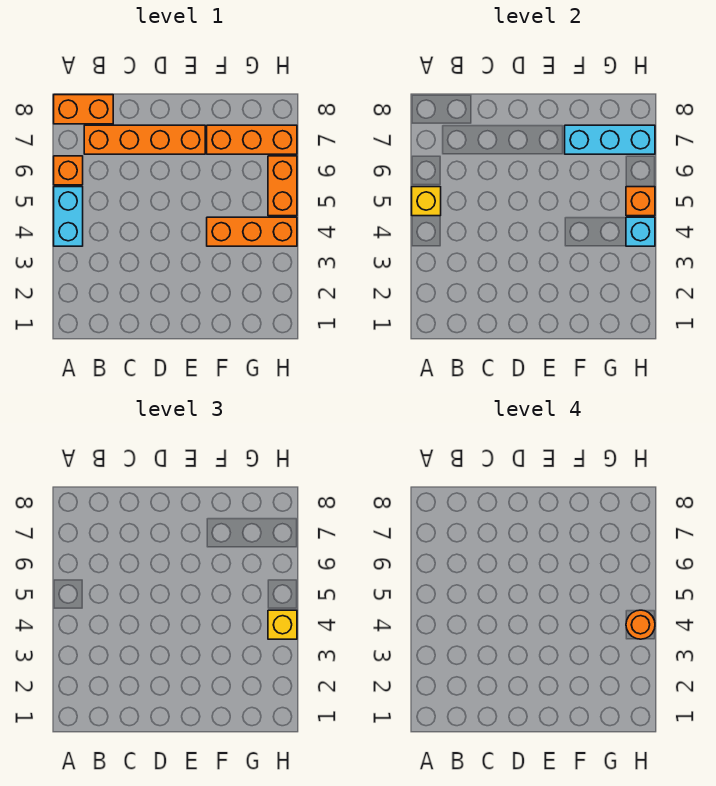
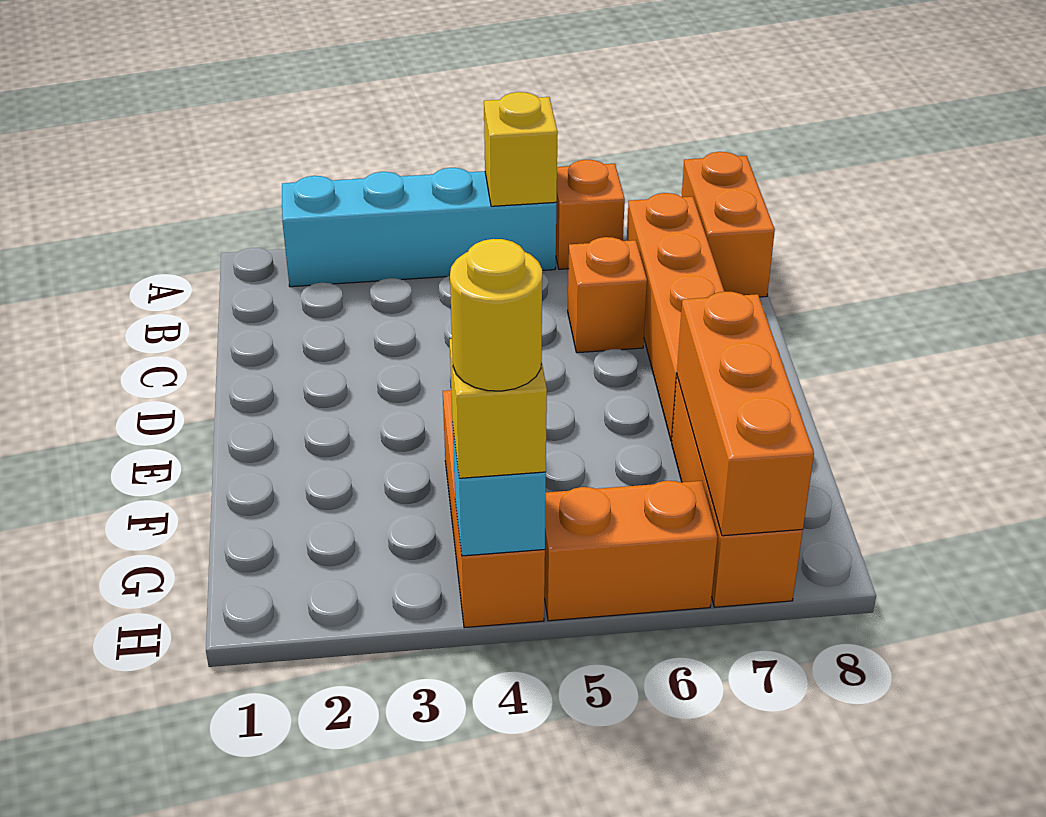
cyan brick A4:A5 level 1 -> cyan brick A2:A5 level 1
cyan brick F7:H7 level 2 -> orange brick F7:H7 level 2
orange round brick H4 level 4 -> yellow round brick H4 level 4
orange brick H5 level 2 -> orange brick C6 level 1

